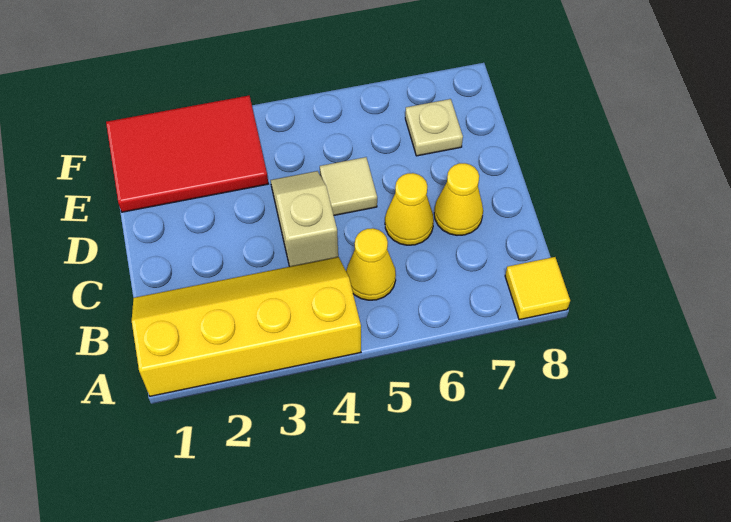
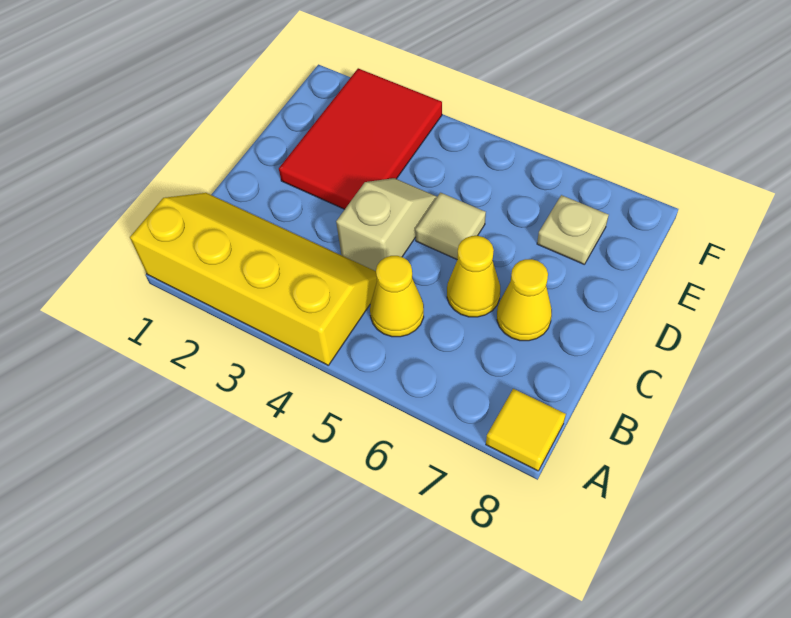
red tile E1:F3 level 1 -> red tile D2:F3 level 1

